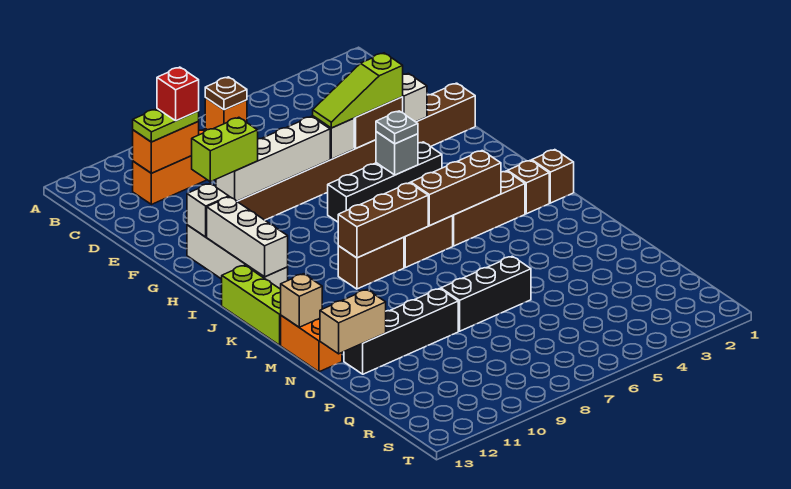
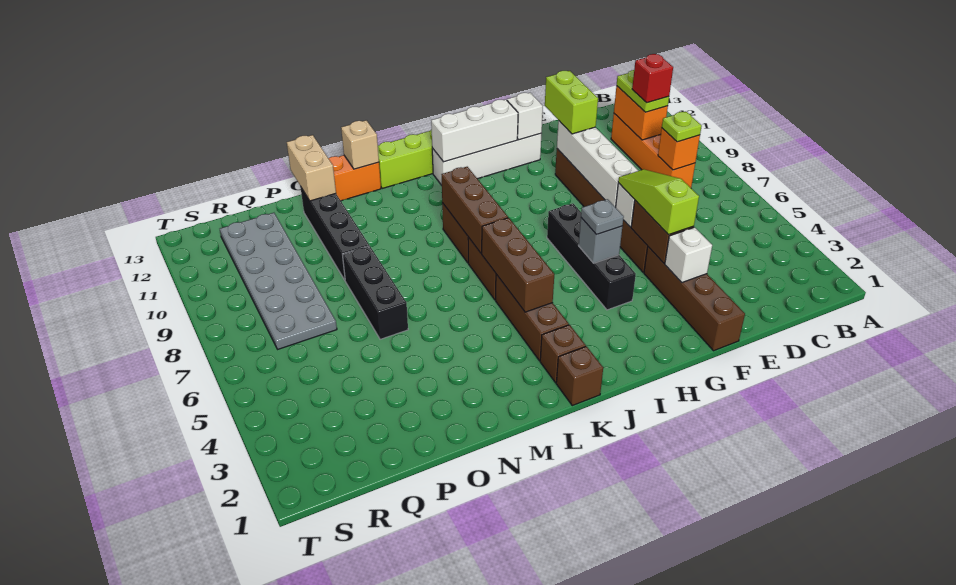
brown plate C8 level 3 -> lime plate C8 level 3
none -> grey plate Q7:R12 level 1

